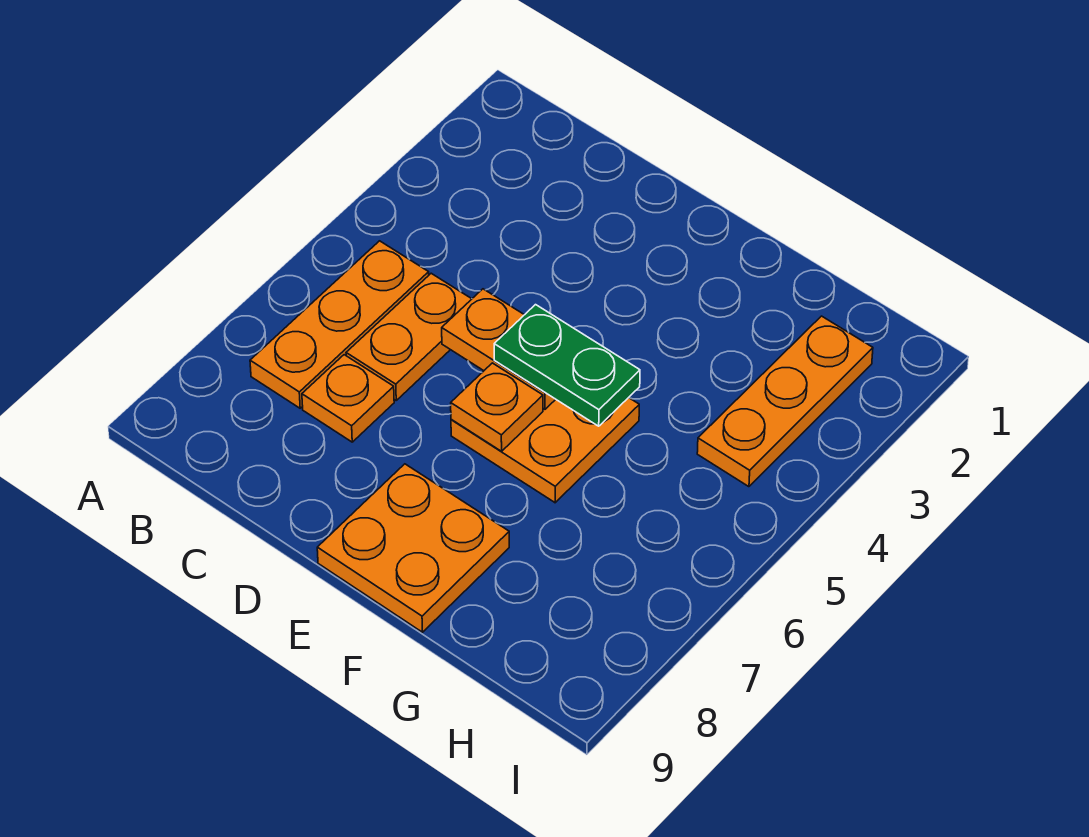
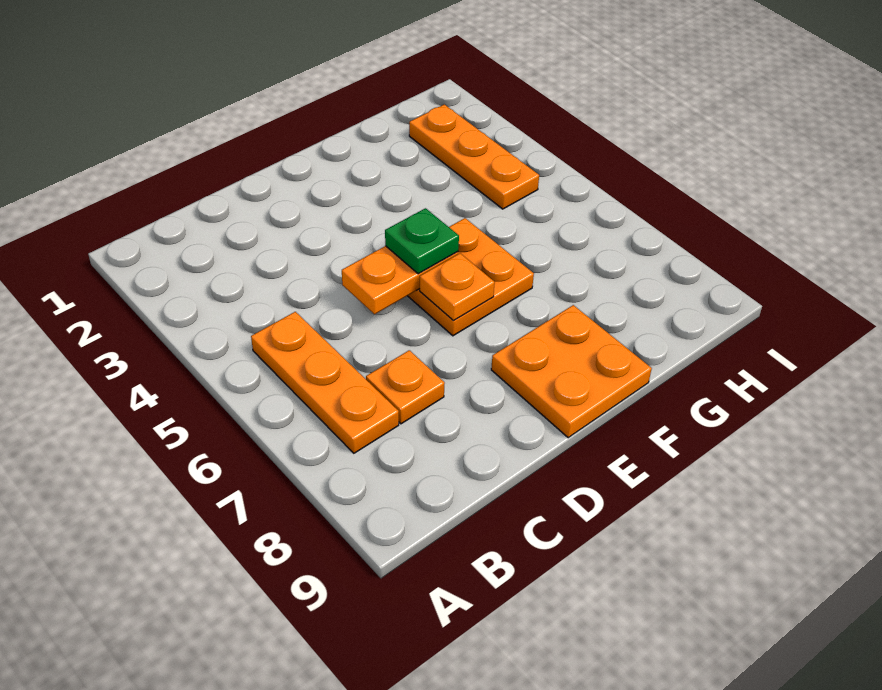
orange plate C5:C6 level 1 -> none
green plate E5:F5 level 3 -> green plate E5 level 3

